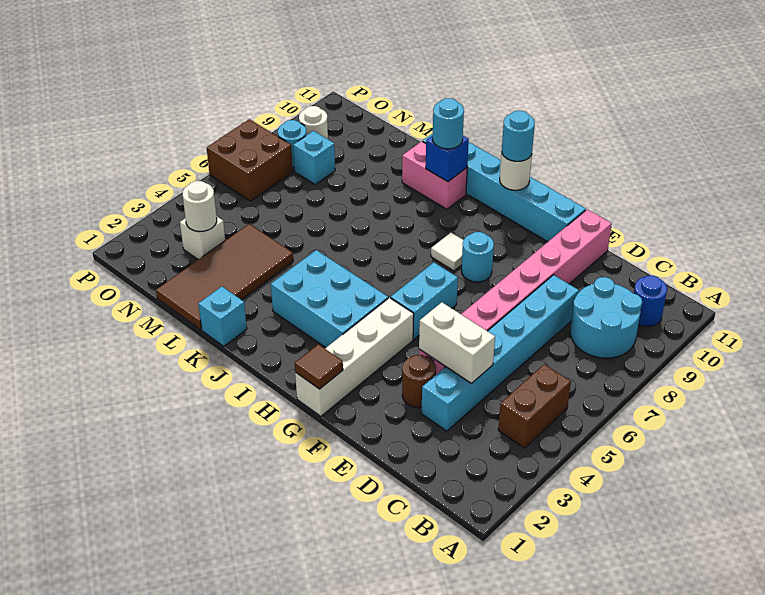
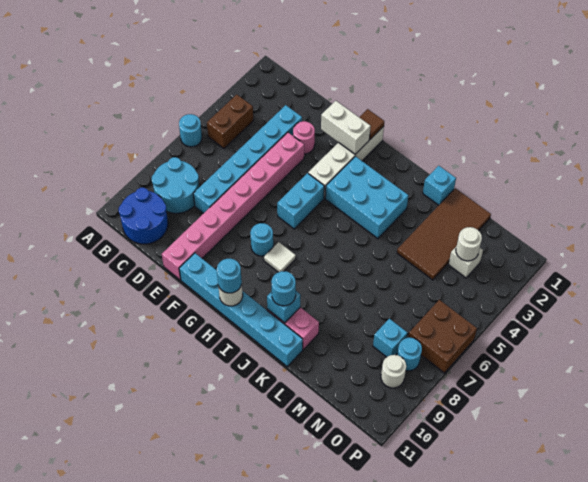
none -> cyan round brick A6 level 1
blue round brick B10 level 1 -> blue round brick B10:C11 level 1
white brick D4:E4 level 2 -> white brick F2:G2 level 2
brown round brick E3 level 1 -> pink round brick E3 level 1
blue brick J10 level 2 -> cyan brick J10 level 2

